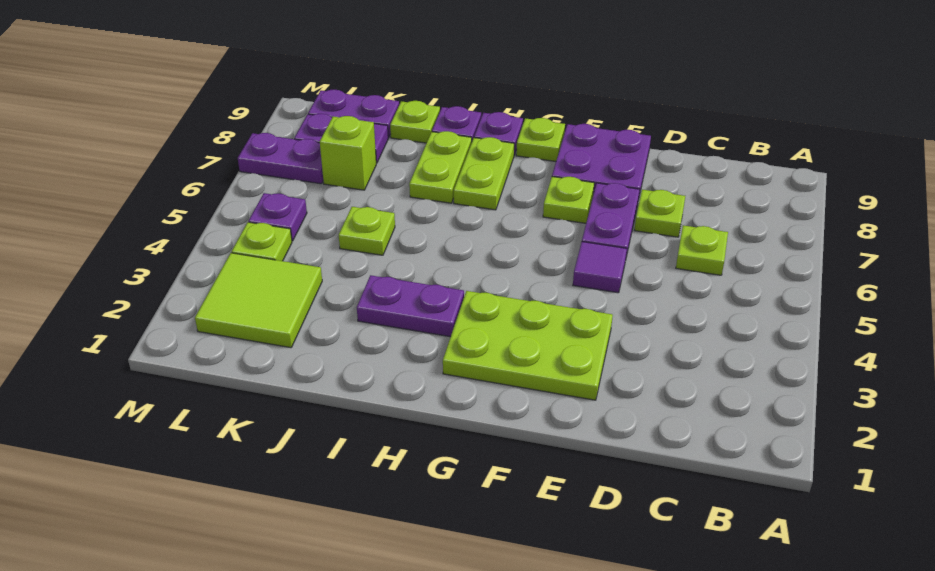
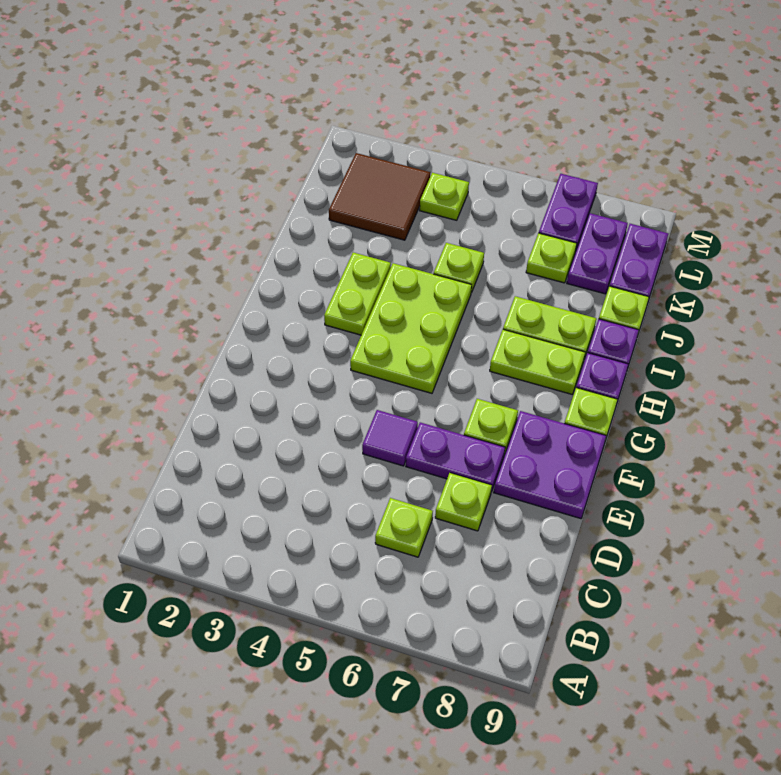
lime plate E2:G3 level 1 -> lime plate G4:I5 level 1
purple plate H3:I3 level 1 -> lime plate H3:I3 level 1
lime tile K2:L3 level 1 -> brown tile K2:L3 level 1
lime brick K7 level 1 -> lime plate K7 level 1
purple plate L5 level 1 -> none

